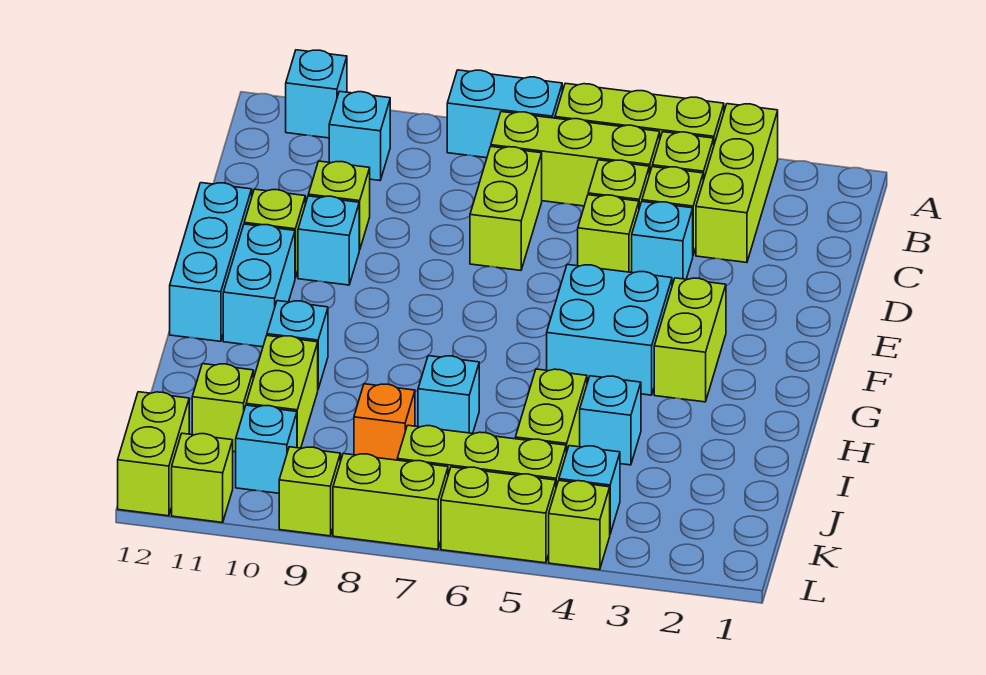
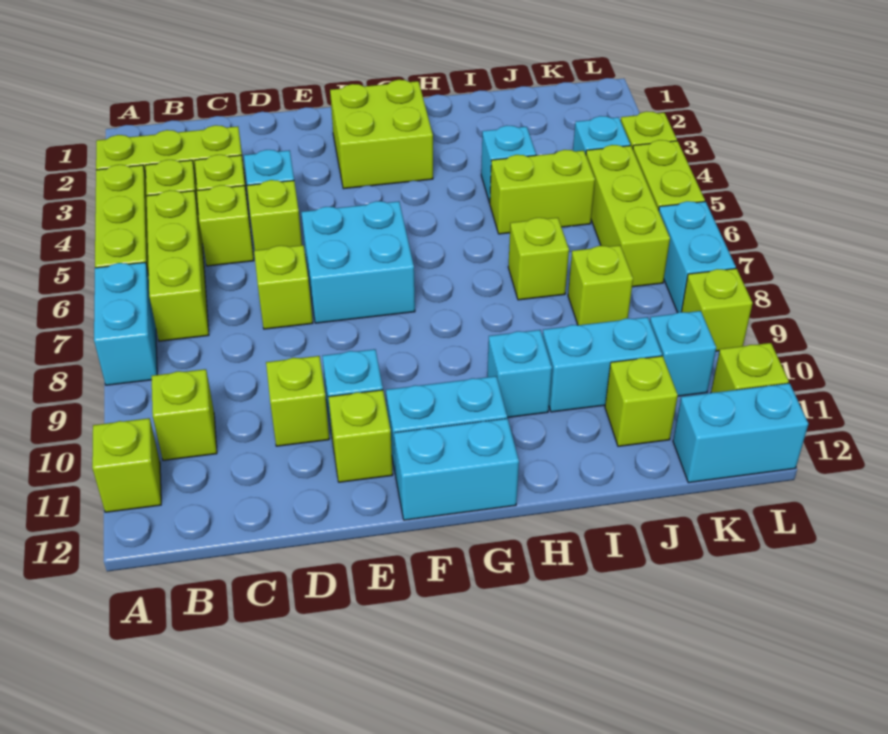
cyan brick A11 level 1 -> lime brick A11 level 1
cyan brick B10 level 1 -> lime brick B10 level 1
lime brick C7:D7 level 1 -> lime brick D7 level 1
cyan brick E12:G12 level 1 -> cyan brick F12:G12 level 1
lime brick F3:G3 level 1 -> lime brick F2:G3 level 1
cyan brick F4:G5 level 1 -> cyan brick E6:F7 level 1
cyan brick I7 level 1 -> lime brick I7 level 1
lime brick I10:J10 level 1 -> cyan brick I10:J10 level 1
orange brick J8 level 1 -> lime brick J8 level 1
lime brick K12:L12 level 1 -> cyan brick K12:L12 level 1
lime brick L7:L8 level 1 -> cyan brick L7:L8 level 1

